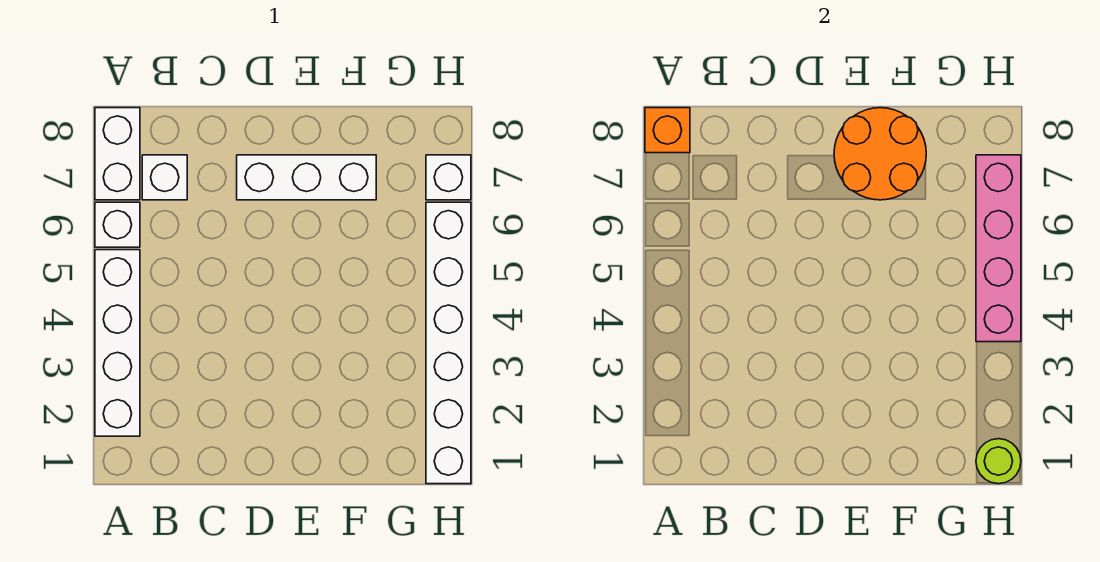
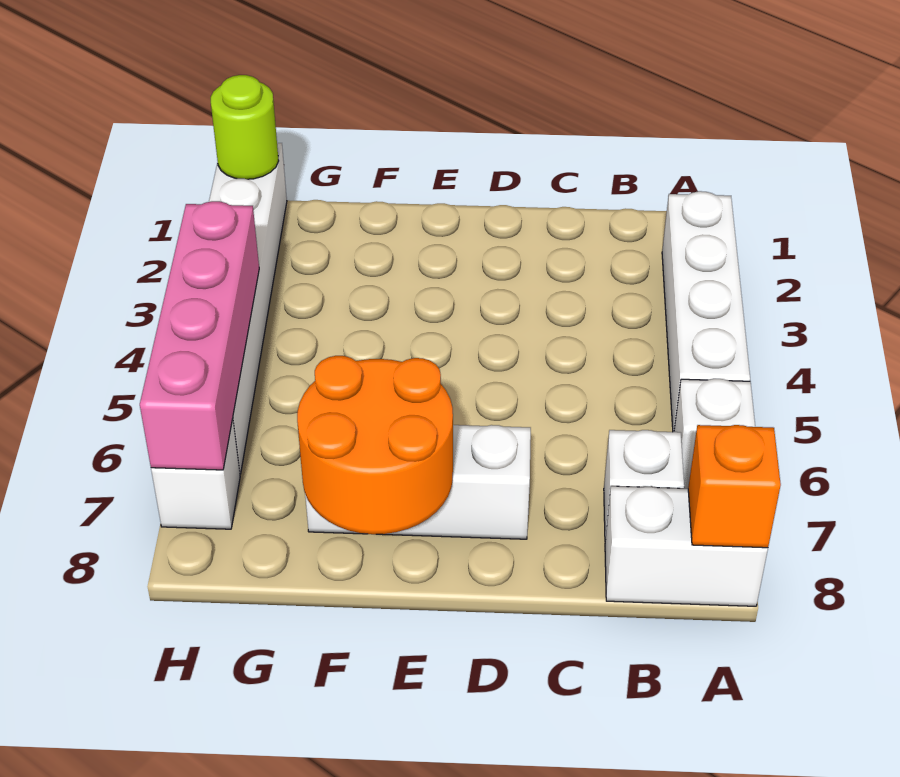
white brick A7:A8 level 1 -> white brick A8:B8 level 1

